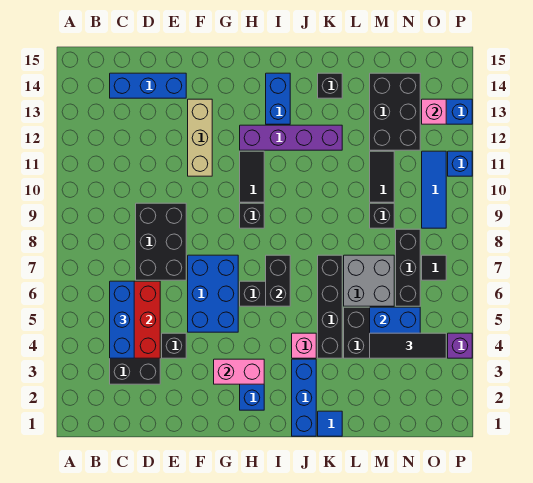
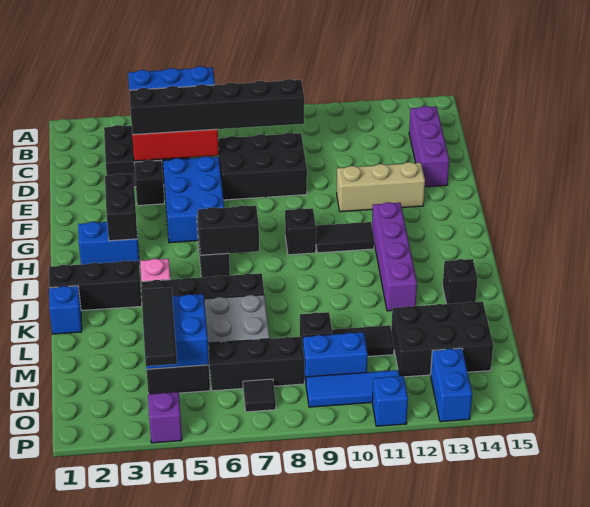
blue brick C14:E14 level 1 -> purple brick C14:E14 level 1
none -> black brick D4:D9 level 3
blue brick F5:G7 level 1 -> blue brick E5:G6 level 1
pink brick G3:H3 level 2 -> black brick G3:H3 level 2
blue brick I13:I14 level 1 -> blue brick N9:N10 level 1
blue brick J1:J3 level 1 -> black brick J1:J3 level 1
blue tile K1 level 1 -> blue brick K1 level 1
pink brick O13 level 2 -> none

